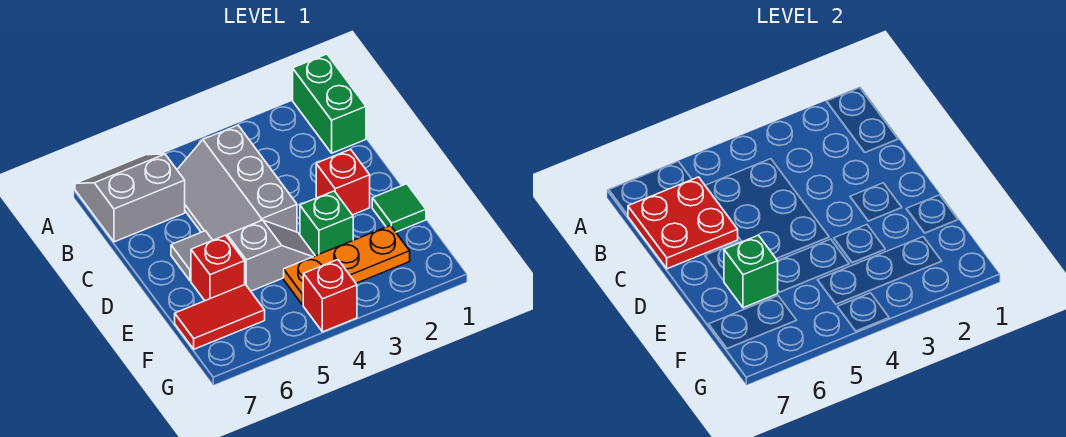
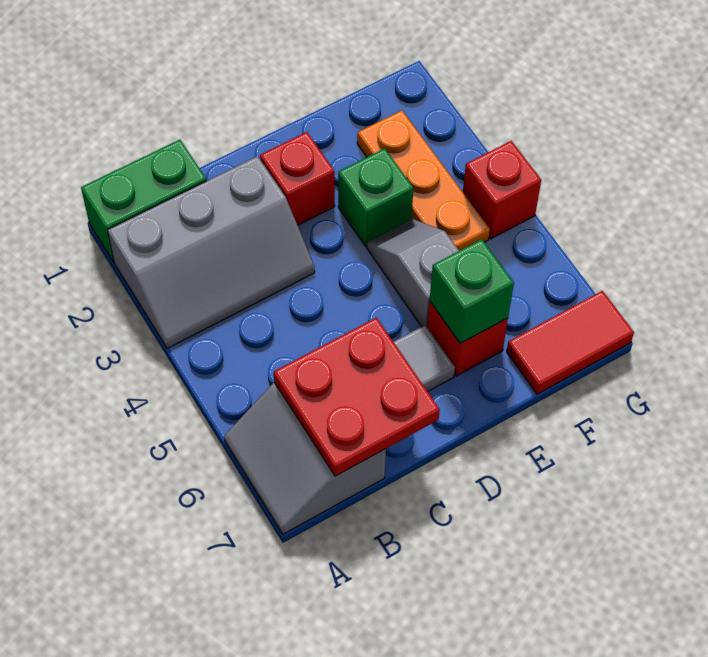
grey slope B4:D5 level 1 top 4 -> grey slope A2:C3 level 1 top 2
green tile E1 level 1 -> none
red tile F6:F7 level 1 -> red tile F7:G7 level 1

